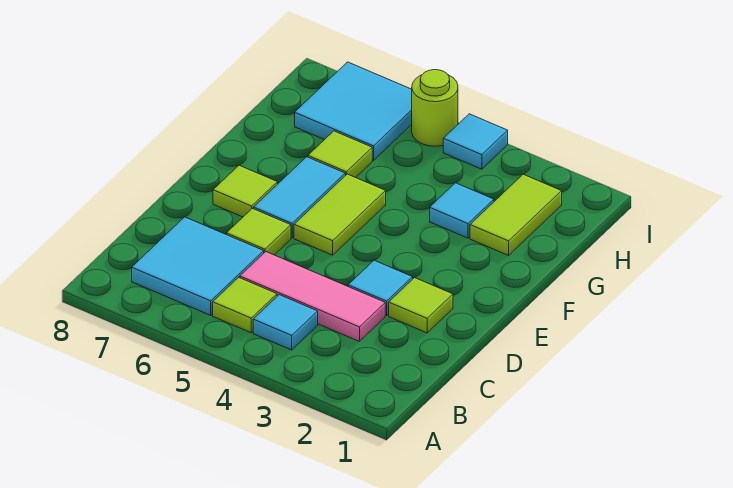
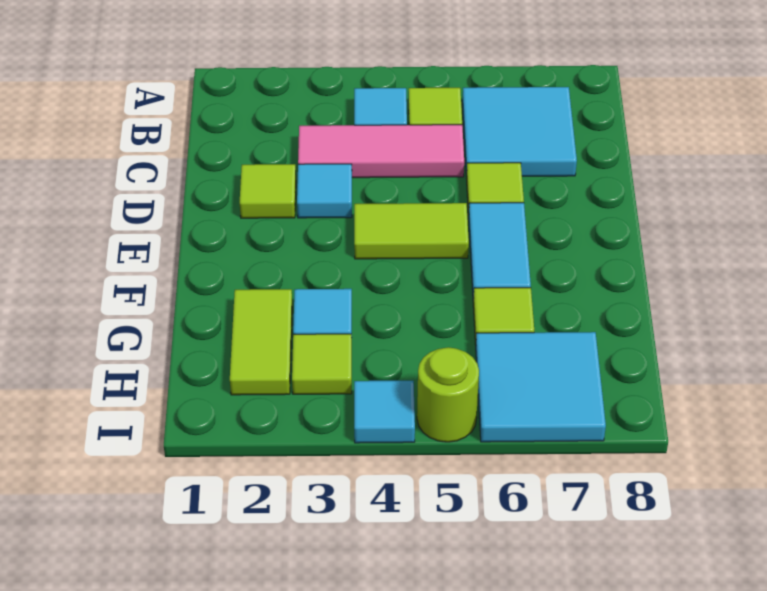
lime tile E5:F5 level 1 -> lime tile E4:E5 level 1
lime tile E7 level 1 -> lime tile H3 level 1

